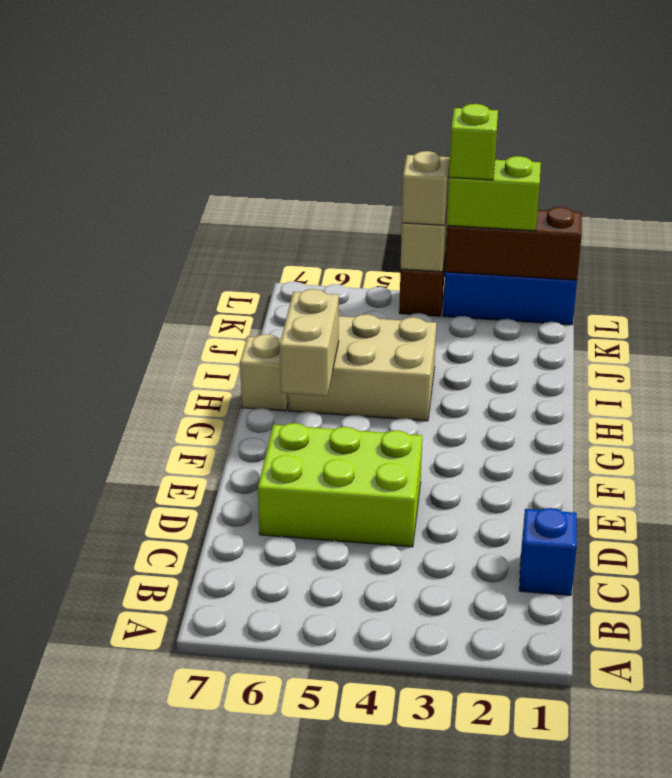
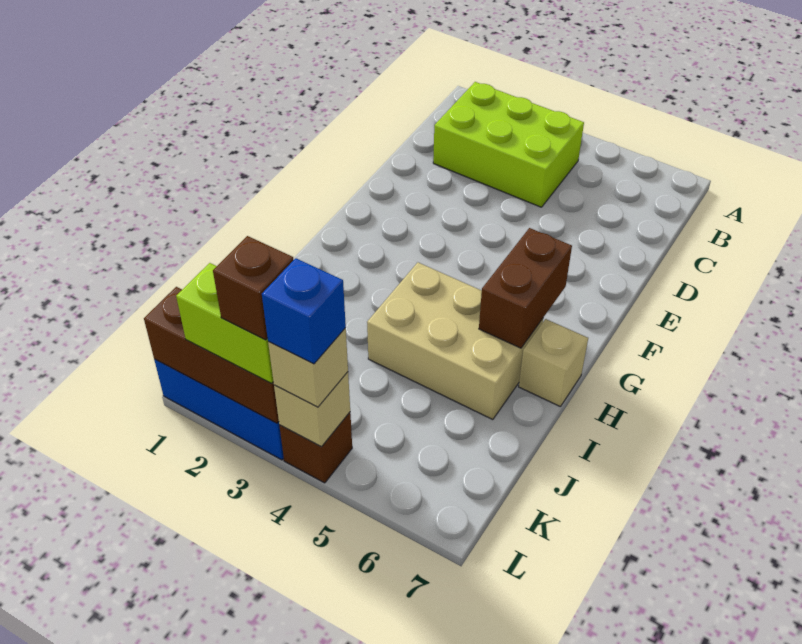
blue brick C1 level 1 -> blue brick L4 level 4
lime brick D4:E6 level 1 -> lime brick B2:C4 level 1
tan brick G6:H6 level 2 -> brown brick G6:H6 level 2
lime brick L3 level 4 -> brown brick L3 level 4

